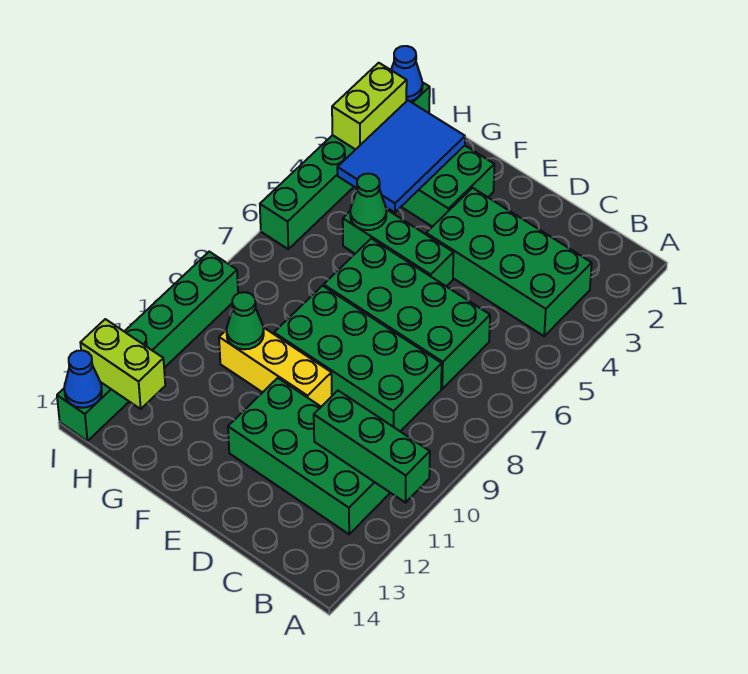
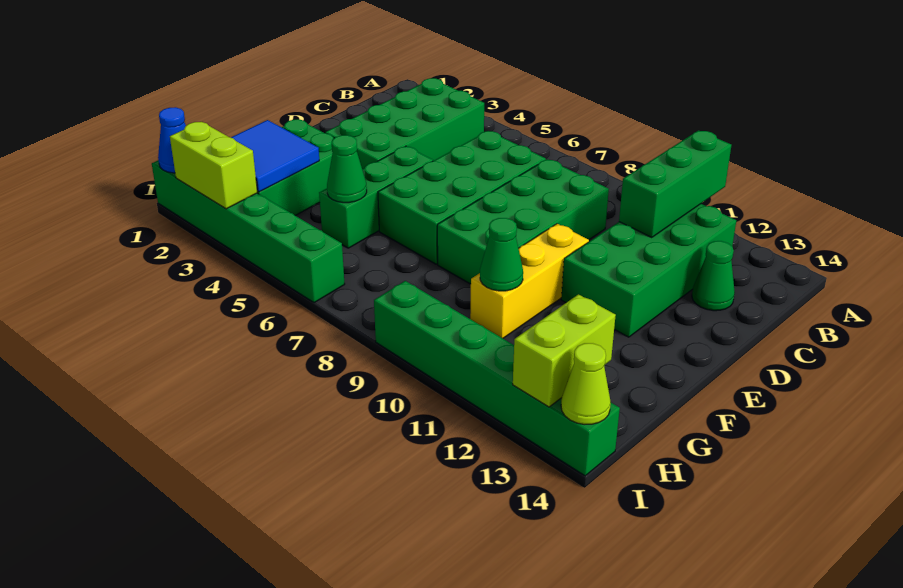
none -> green cone C13 level 1
blue tile G2:H4 level 2 -> blue tile G2:H3 level 2
blue cone I14 level 2 -> lime cone I14 level 2

